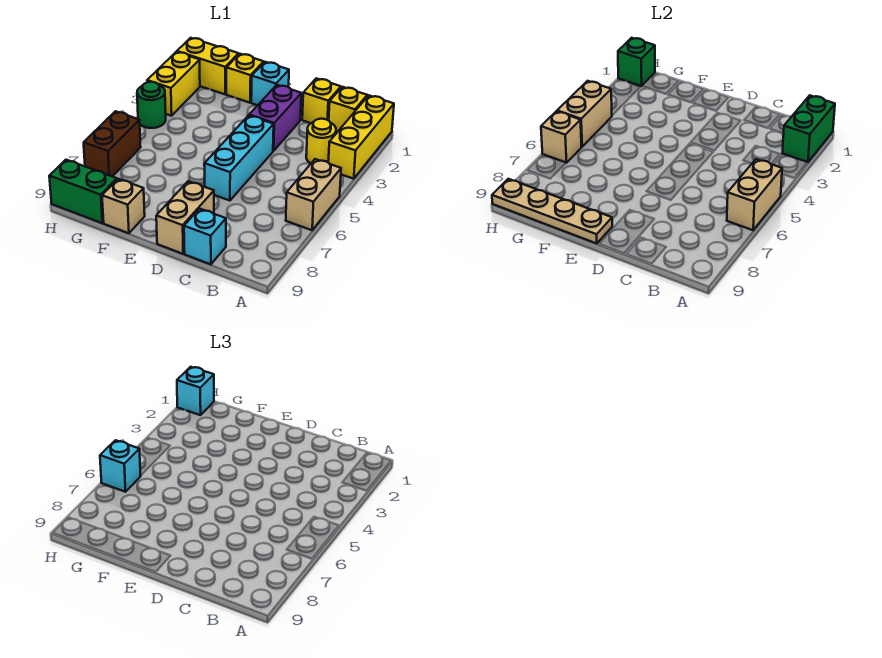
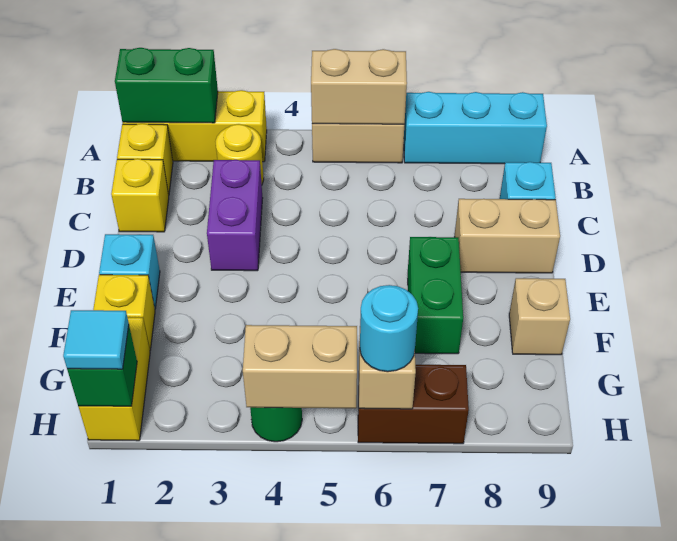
purple brick D2:D3 level 1 -> purple brick C3:D3 level 1
cyan brick D4:D6 level 1 -> cyan brick A7:A9 level 1
tan plate E9:H9 level 2 -> none
green brick G9:H9 level 1 -> green brick E7:F7 level 1
cyan brick H1 level 3 -> cyan tile H1 level 3
yellow brick H2:H3 level 1 -> none
cyan brick H6 level 3 -> cyan round brick H6 level 3

